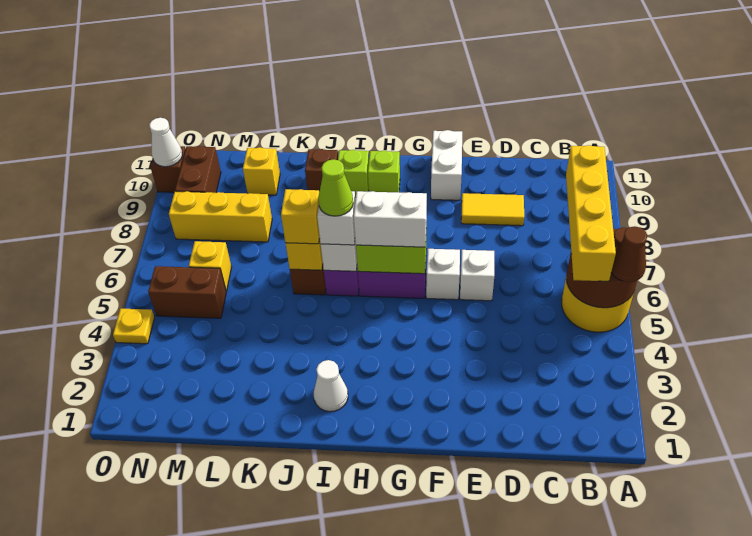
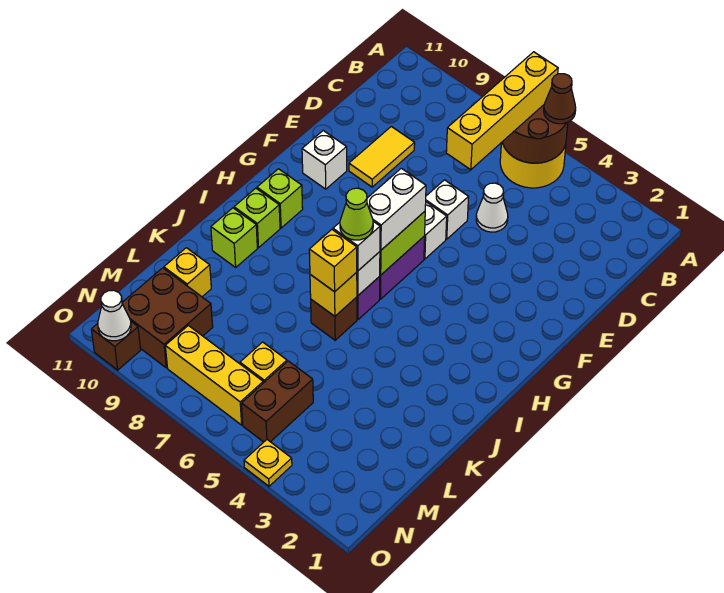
yellow brick B5:B8 level 3 -> yellow brick A6:D6 level 3
white brick F10:F11 level 1 -> white brick F10 level 1
white cone I2 level 1 -> white cone D5 level 1
brown brick J10 level 1 -> lime brick J10 level 1
yellow brick L8:N8 level 1 -> yellow brick N6:N8 level 1
brown brick N9:N10 level 1 -> brown brick M9:N10 level 1

